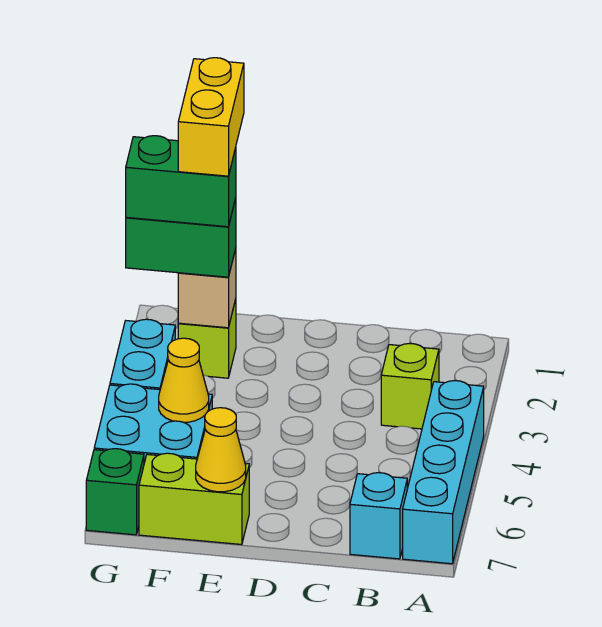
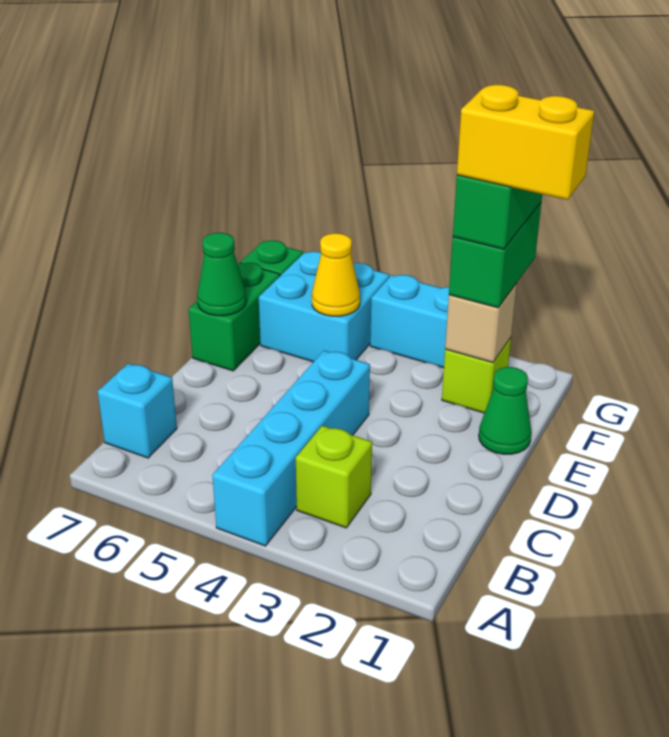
cyan brick A4:A7 level 1 -> cyan brick A4:D4 level 1
none -> green cone E1 level 1
lime brick E7:F7 level 1 -> green brick E7:F7 level 1
yellow cone E7 level 2 -> green cone E7 level 2

